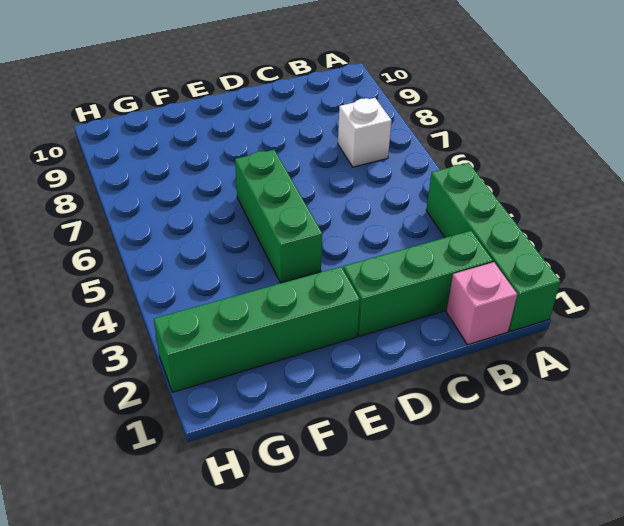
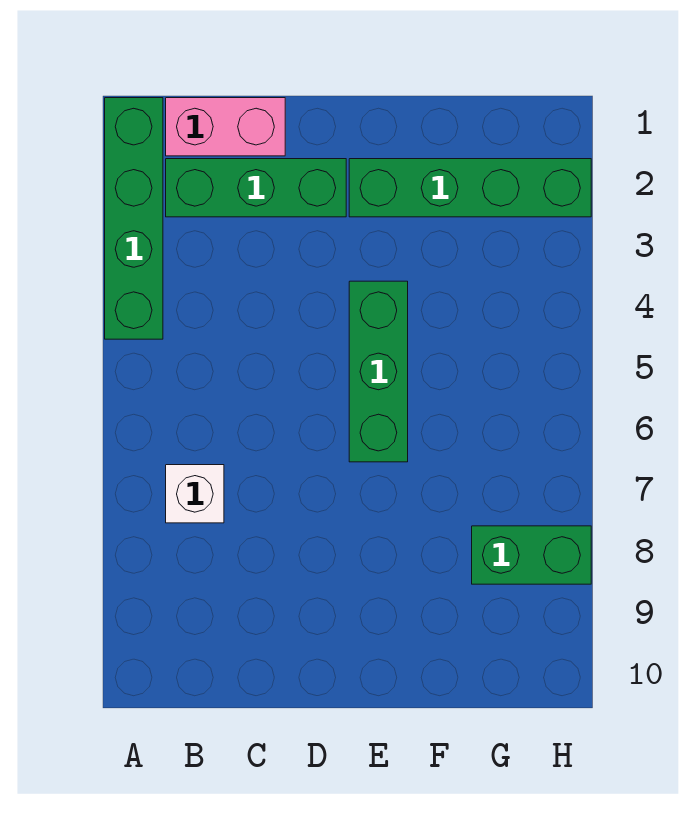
pink brick B1 level 1 -> pink brick B1:C1 level 1
none -> green brick G8:H8 level 1

